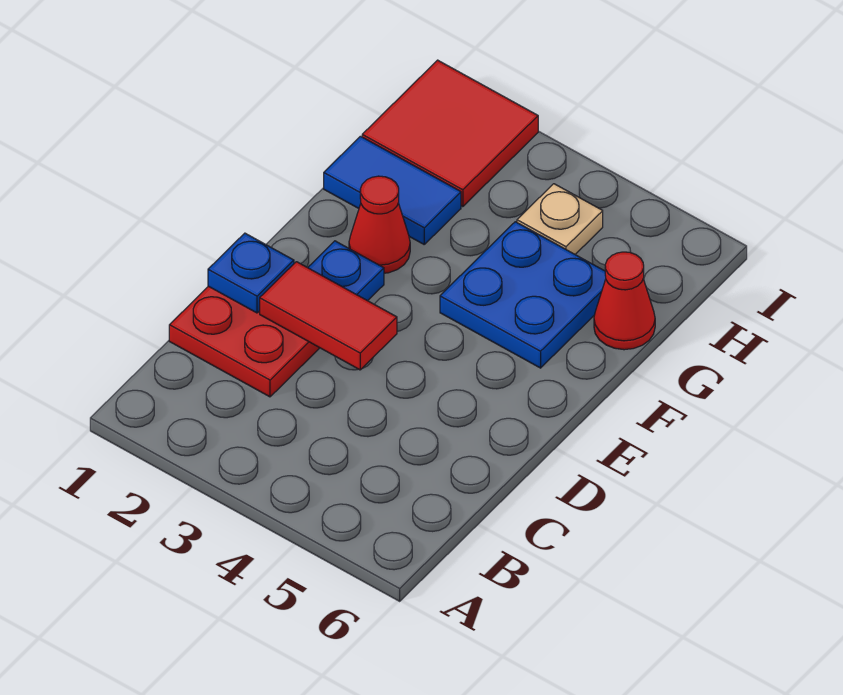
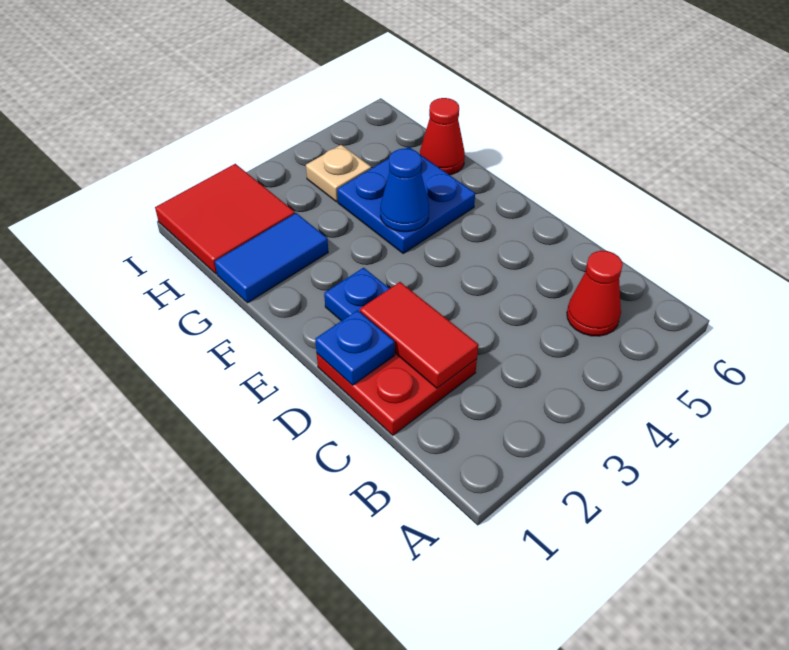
red tile D2:D3 level 2 -> red tile C2:D2 level 2
red cone F2 level 1 -> red cone B5 level 1
none -> blue cone F4 level 2

